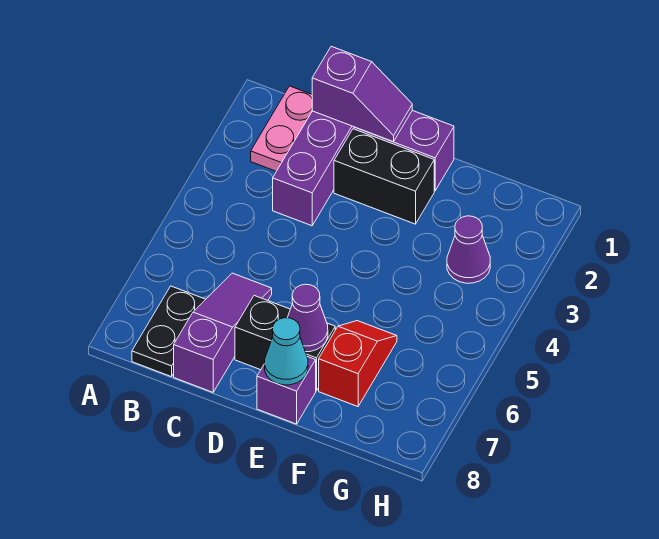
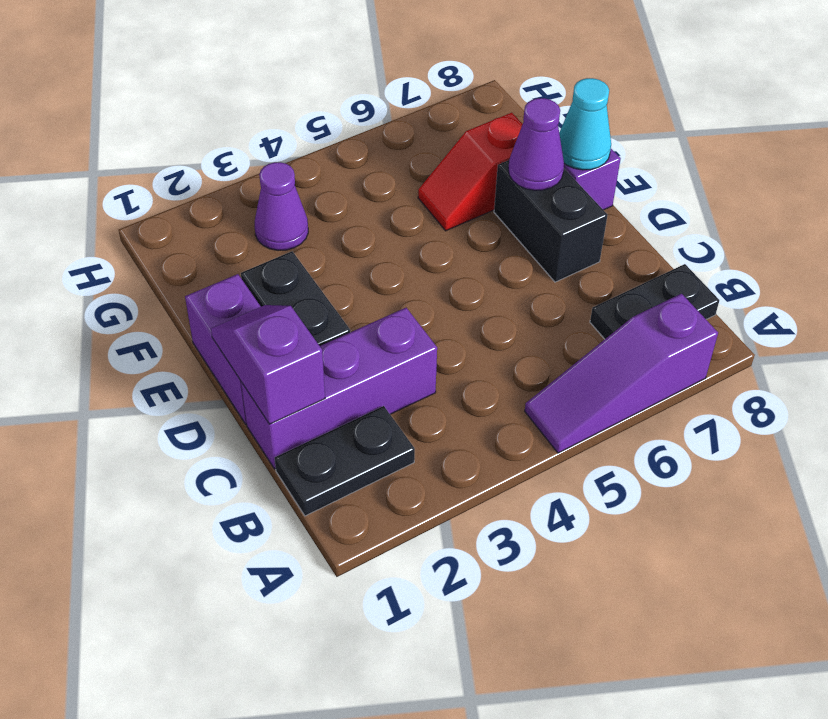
pink plate B1:B2 level 1 -> black plate B1:B2 level 1
purple slope C6:C8 level 1 top 8 -> purple slope A5:A7 level 1 top 7

